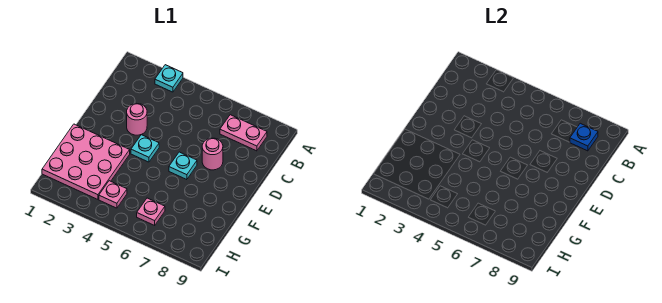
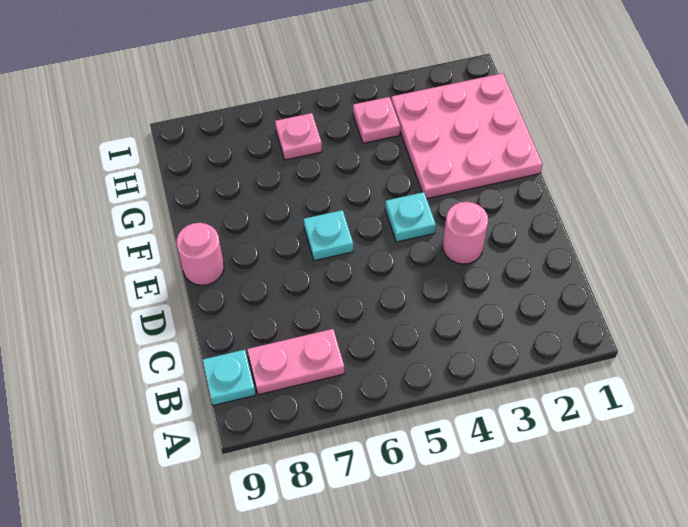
cyan plate A3 level 1 -> cyan plate B9 level 1
blue plate B8 level 2 -> none
pink round brick D7 level 1 -> pink round brick E9 level 1

